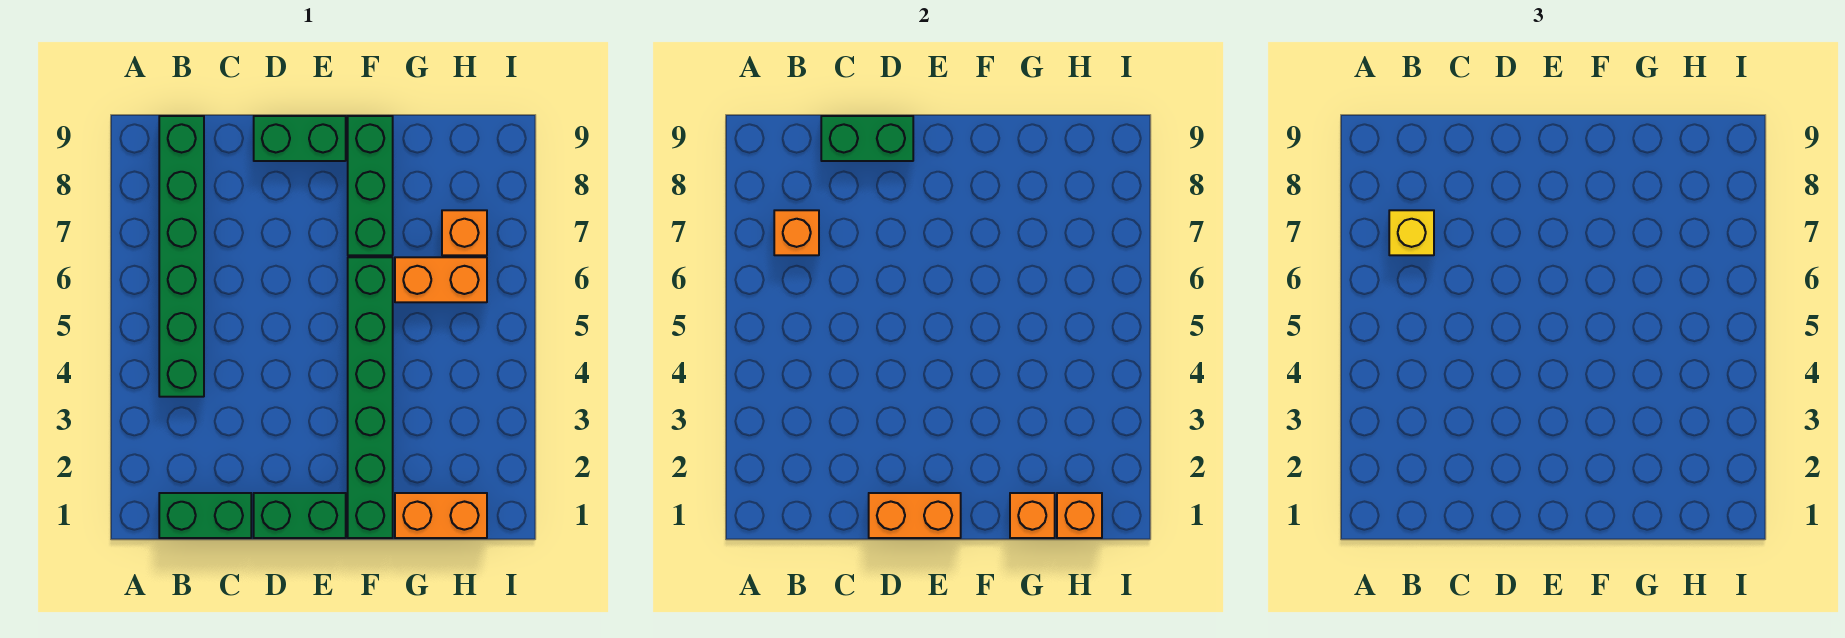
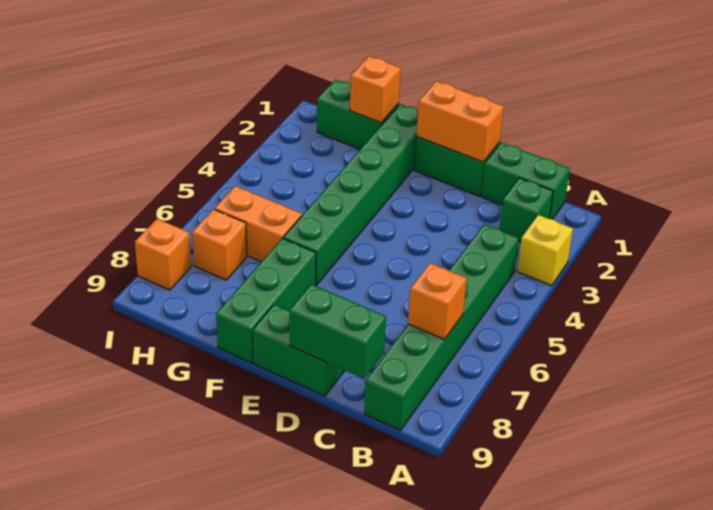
none -> green brick B2 level 1
yellow brick B7 level 3 -> yellow brick A3 level 1
orange brick G1:H1 level 1 -> green brick G1:H1 level 1
orange brick H1 level 2 -> orange brick I8 level 1

